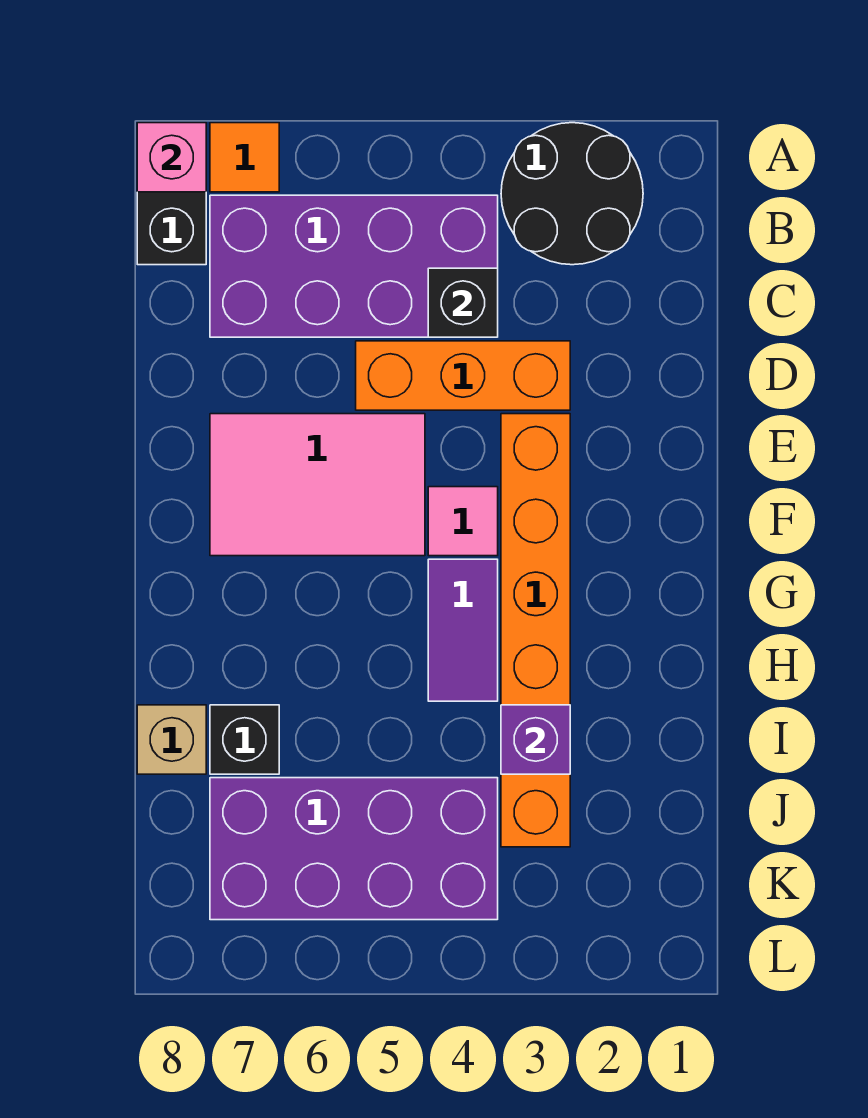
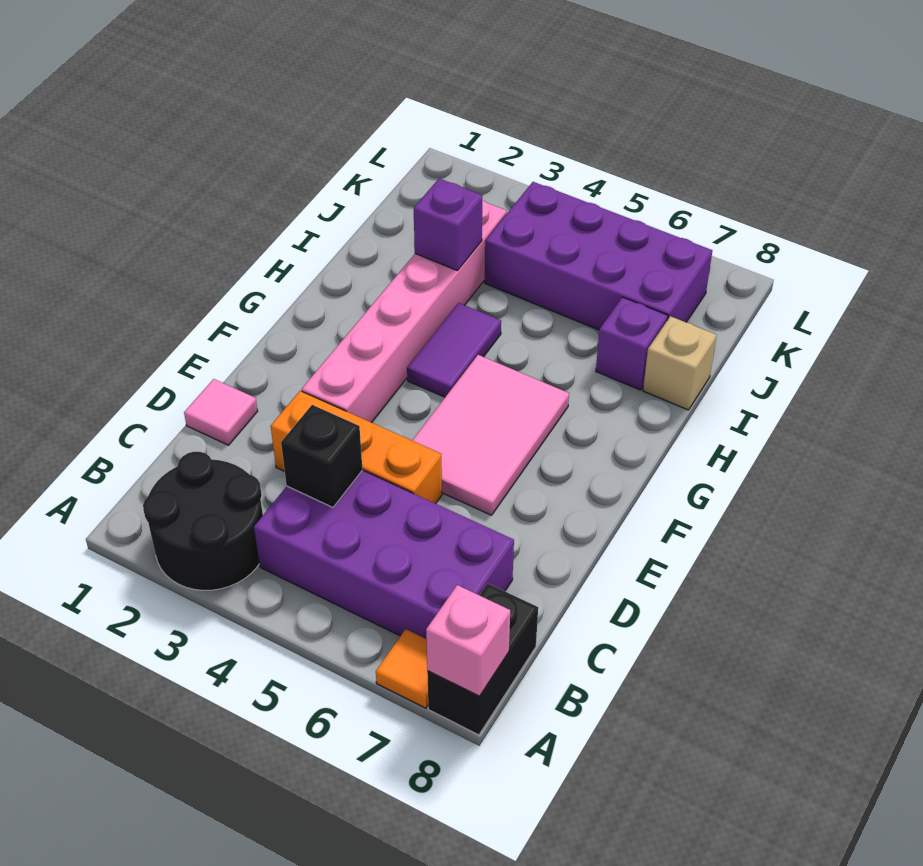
orange brick E3:J3 level 1 -> pink brick E3:J3 level 1
pink tile E5:F7 level 1 -> pink tile E5:G6 level 1
pink tile F4 level 1 -> pink tile D1 level 1
black brick I7 level 1 -> purple brick I7 level 1

